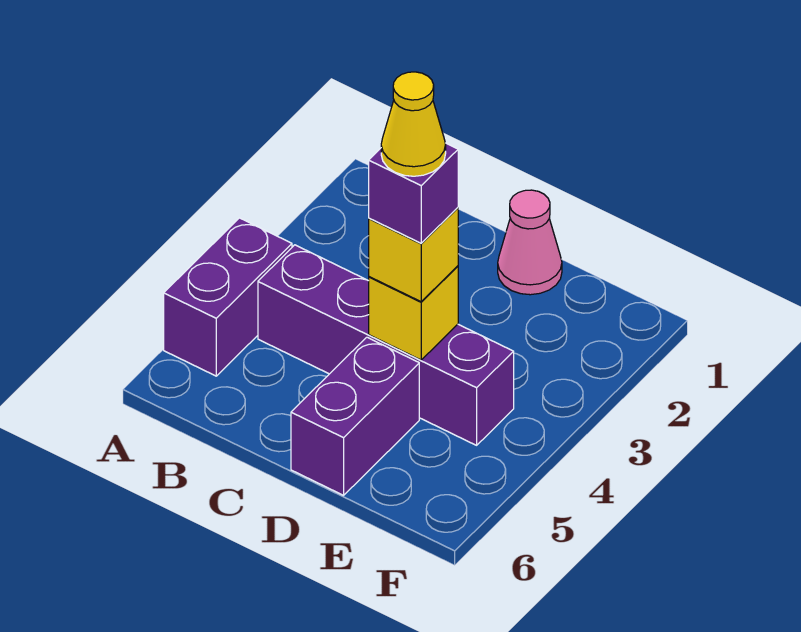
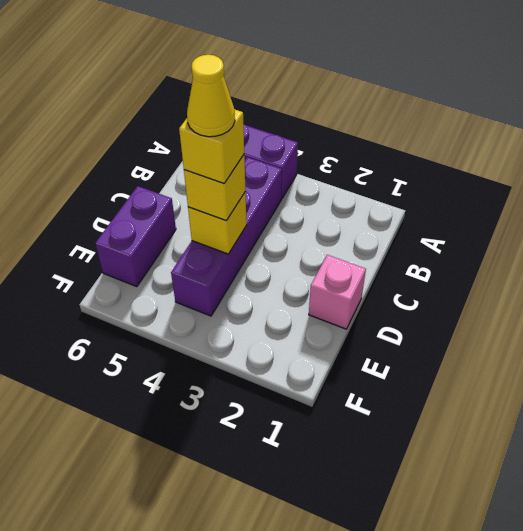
pink cone D1 level 1 -> pink brick D1 level 1
purple brick D4 level 4 -> yellow brick D4 level 4
purple brick D5:D6 level 1 -> purple brick D6:E6 level 1

